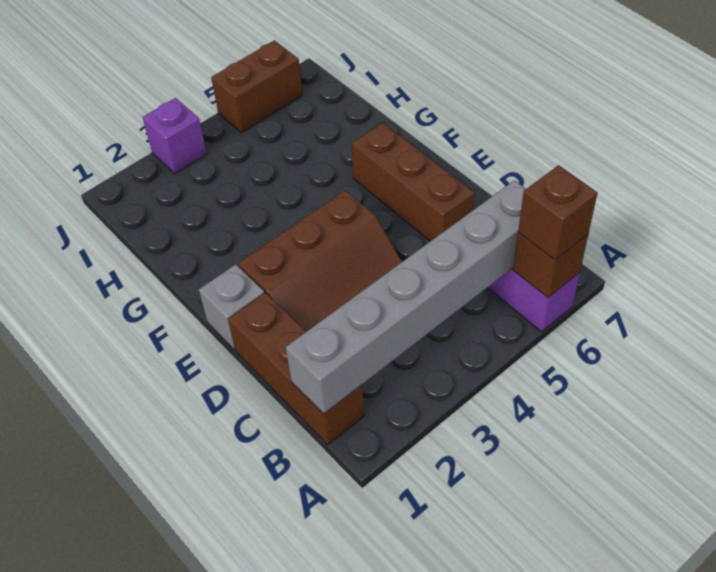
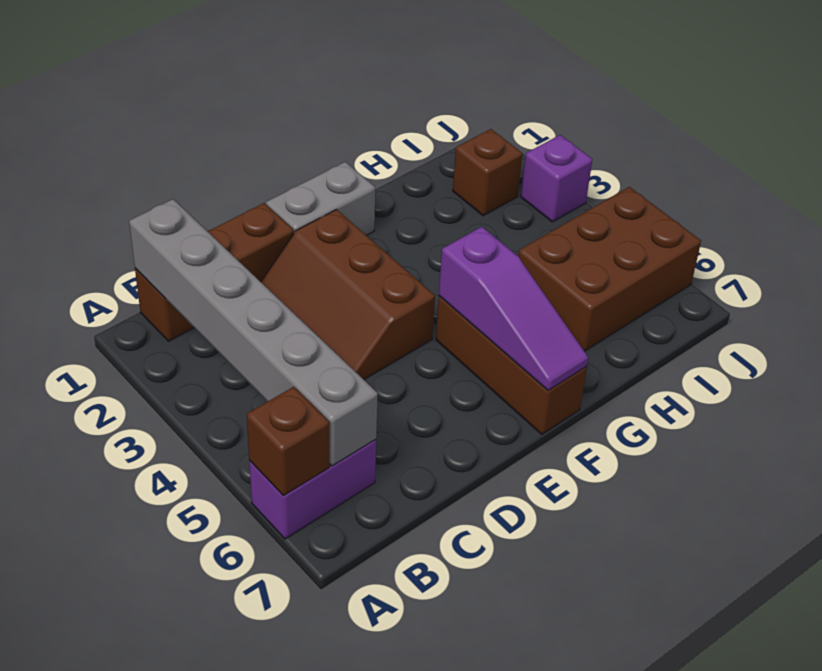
brown brick A6 level 3 -> brown brick I2 level 1
brown brick D6:F6 level 1 -> brown brick F5:F7 level 1
grey brick E1 level 1 -> grey brick E1:F1 level 1
none -> purple slope F5:F7 level 2 top 5
brown brick J5:J6 level 1 -> brown brick H5:J6 level 1

